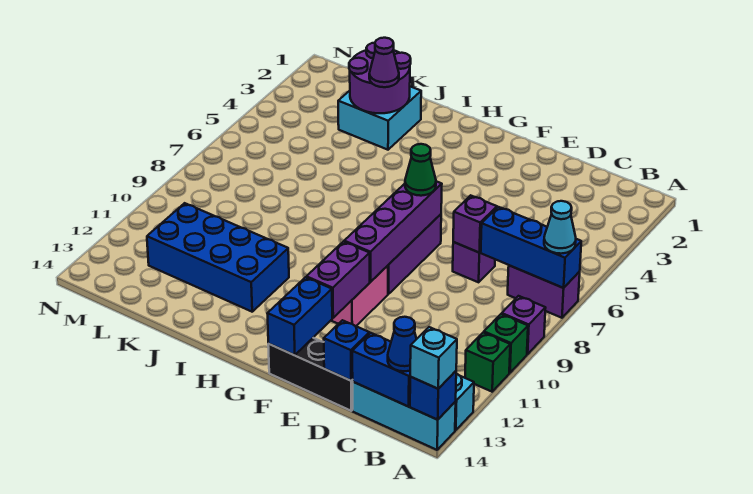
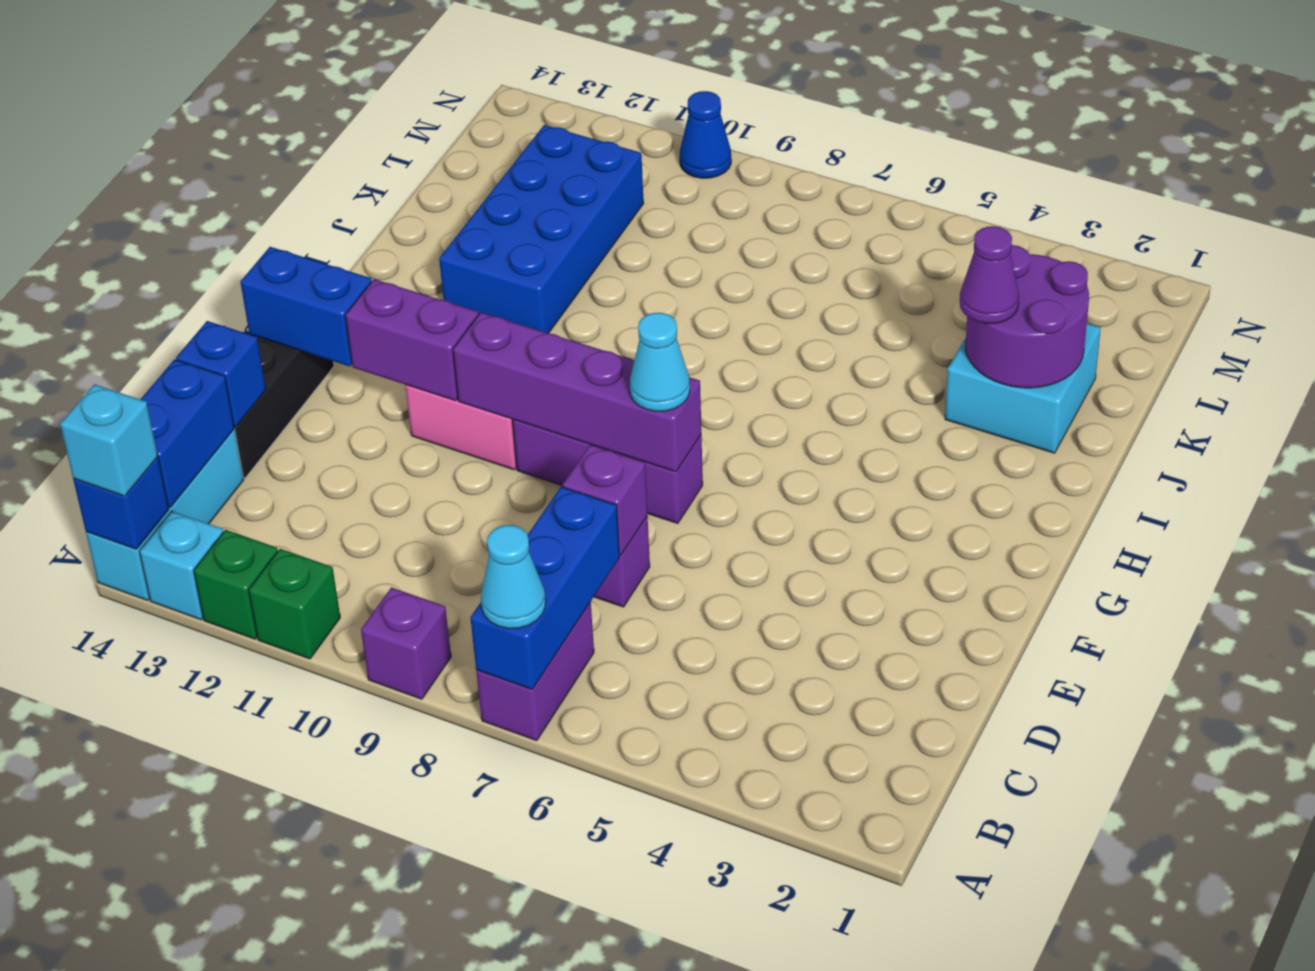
green brick A10 level 1 -> green brick A12 level 1
blue cone B14 level 3 -> blue cone N10 level 1
green cone F7 level 3 -> cyan cone F7 level 3

